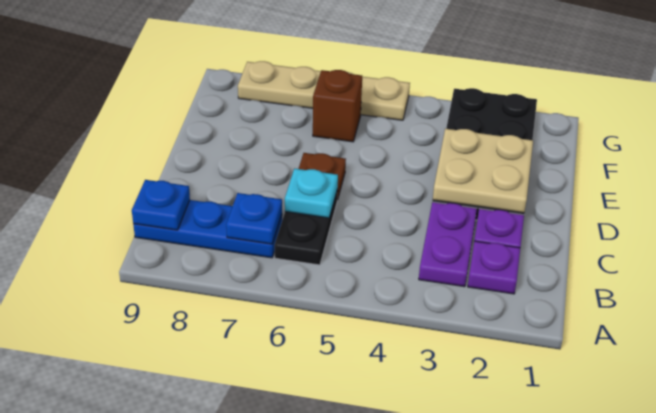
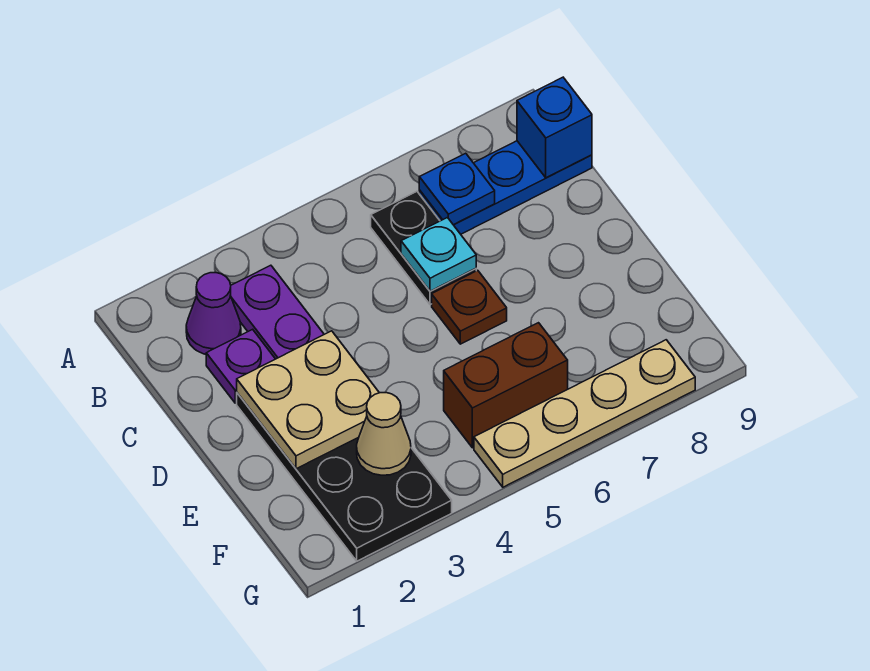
purple plate B2 level 1 -> purple cone B2 level 1
blue plate B9 level 2 -> blue brick B9 level 2
none -> tan cone F3 level 2
brown brick F6 level 1 -> brown brick F5:F6 level 1

